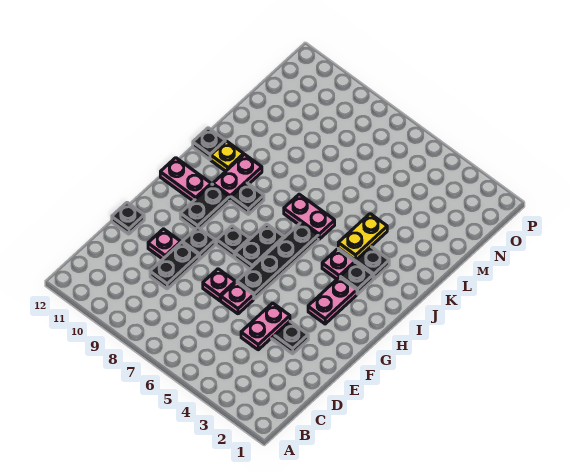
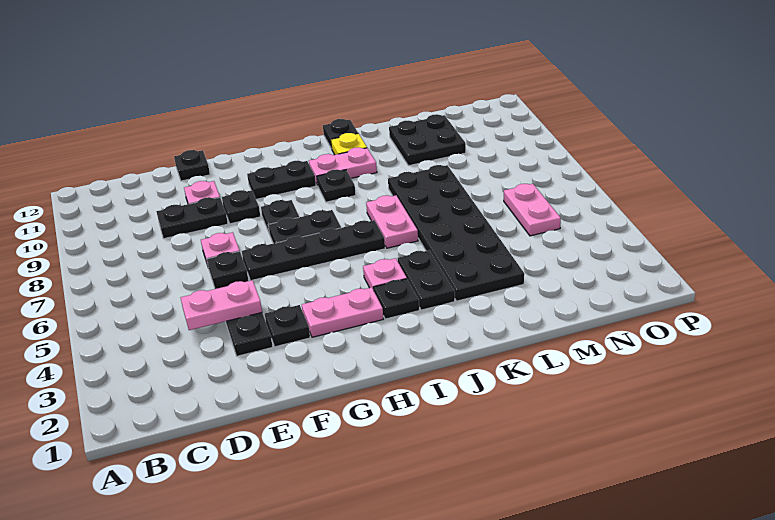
pink plate E6 level 1 -> black plate E6 level 1
none -> black plate F3 level 1
pink plate H11:H12 level 1 -> pink plate N5:N6 level 1
yellow plate J4:K4 level 2 -> none
none -> black plate K3:L8 level 1
none -> black plate L10:M11 level 1

